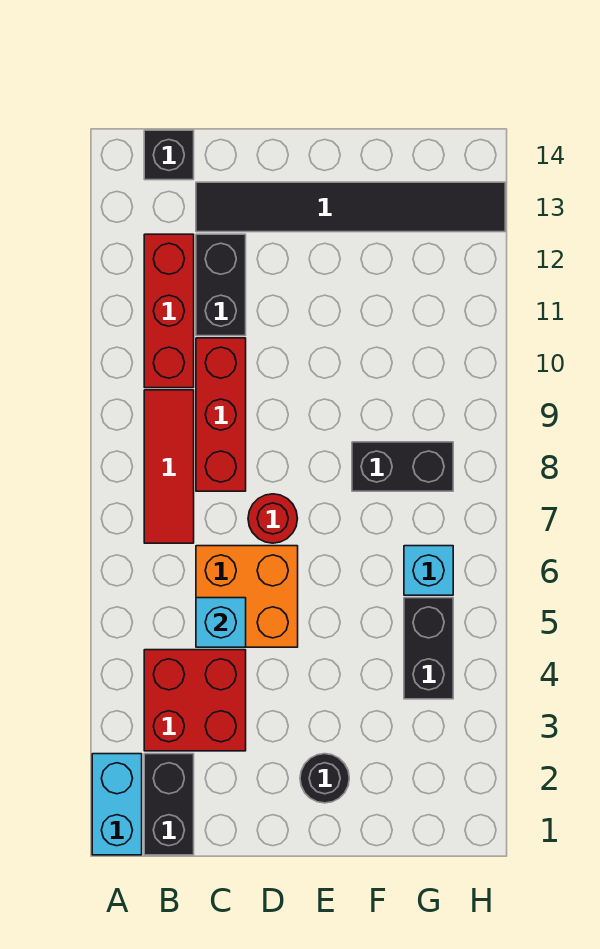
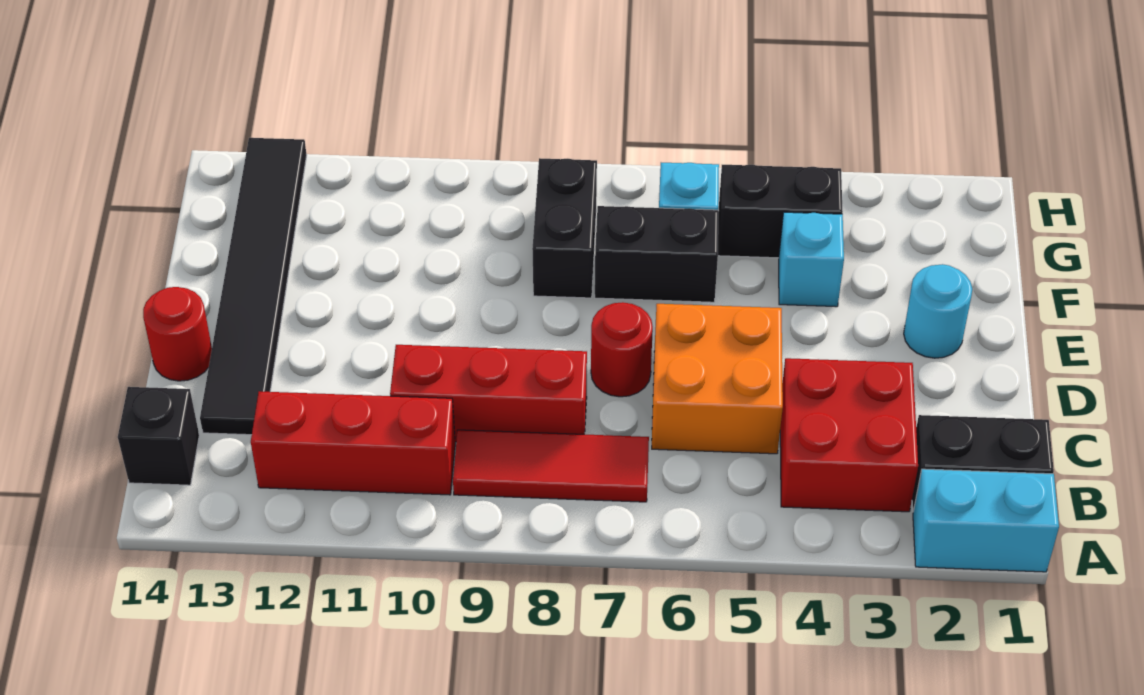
cyan brick C5 level 2 -> cyan brick F4 level 1
black brick C11:C12 level 1 -> black brick F6:F7 level 1
none -> red round brick D14 level 1
black round brick E2 level 1 -> cyan round brick E2 level 1

